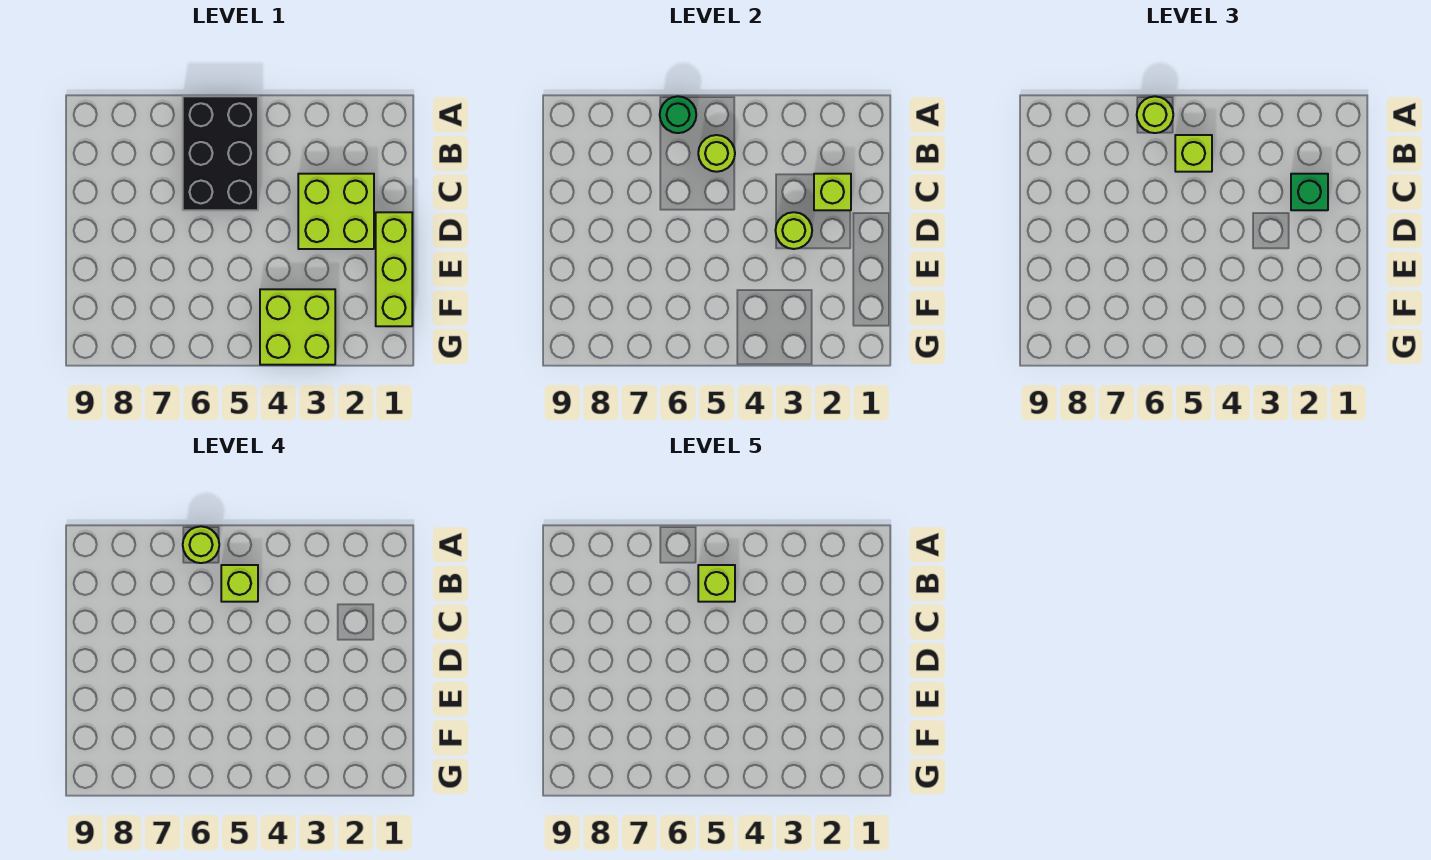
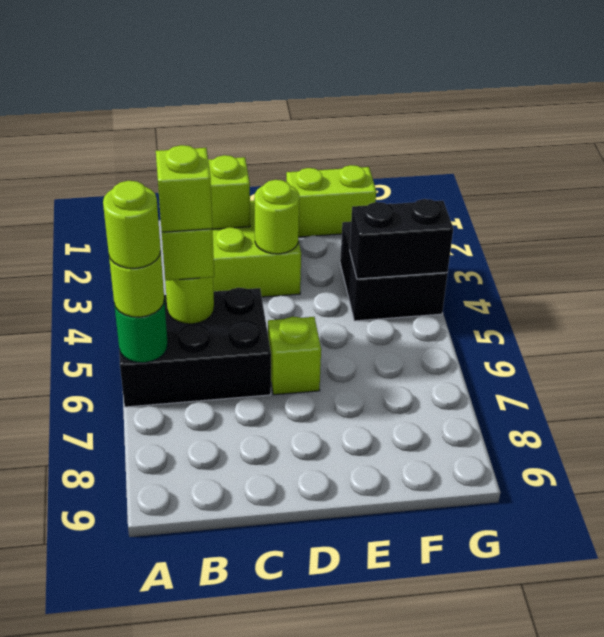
lime brick B5 level 5 -> lime brick D6 level 1
green brick C2 level 3 -> none
lime brick D1:F1 level 1 -> lime brick E1:F1 level 1
lime brick F3:G4 level 1 -> black brick F3:G4 level 1
none -> black brick F4:G4 level 2

